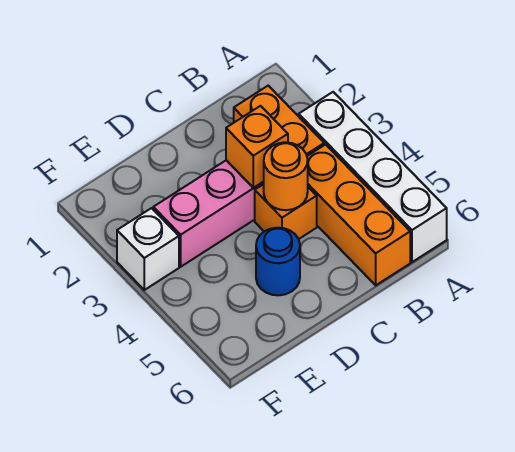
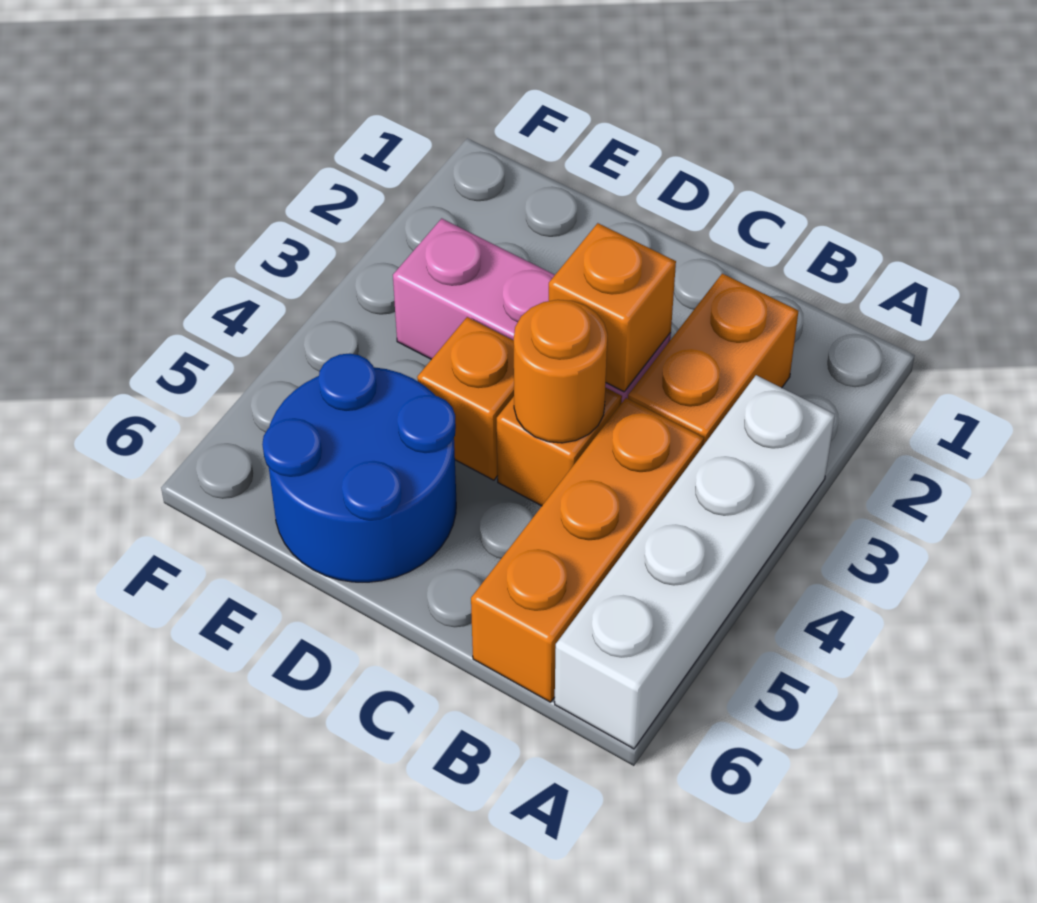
none -> orange brick D4 level 1
blue round brick D5 level 1 -> blue round brick D5:E6 level 1
white brick F3 level 1 -> none

